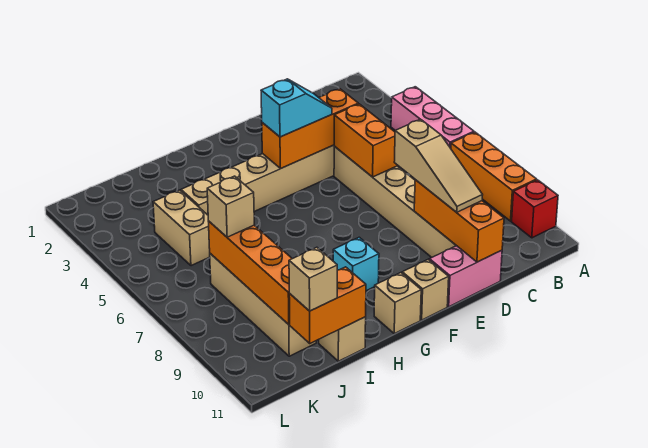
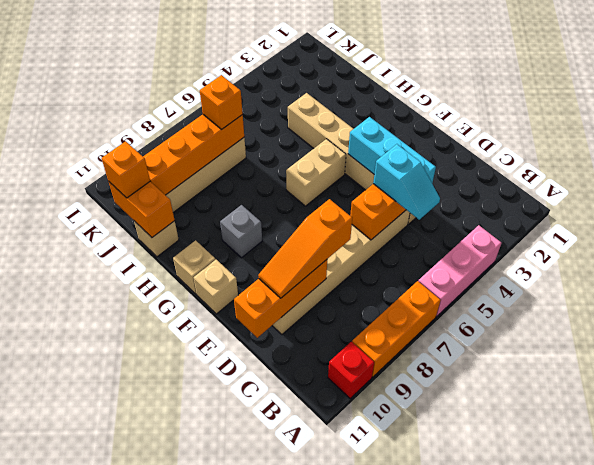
orange brick D4:F4 level 2 -> cyan brick D4:F4 level 2
tan slope D8:D10 level 3 top 8 -> orange slope D8:D10 level 3 top 8
pink brick D11:E11 level 1 -> none
cyan slope E4:F4 level 3 top F -> cyan slope C5:D5 level 3 top D
cyan brick G9 level 1 -> grey brick G9 level 1
tan brick J4:J5 level 1 -> tan brick G5:G6 level 1
tan brick J7 level 3 -> orange brick J7 level 3
tan brick J11 level 3 -> orange brick J11 level 3

